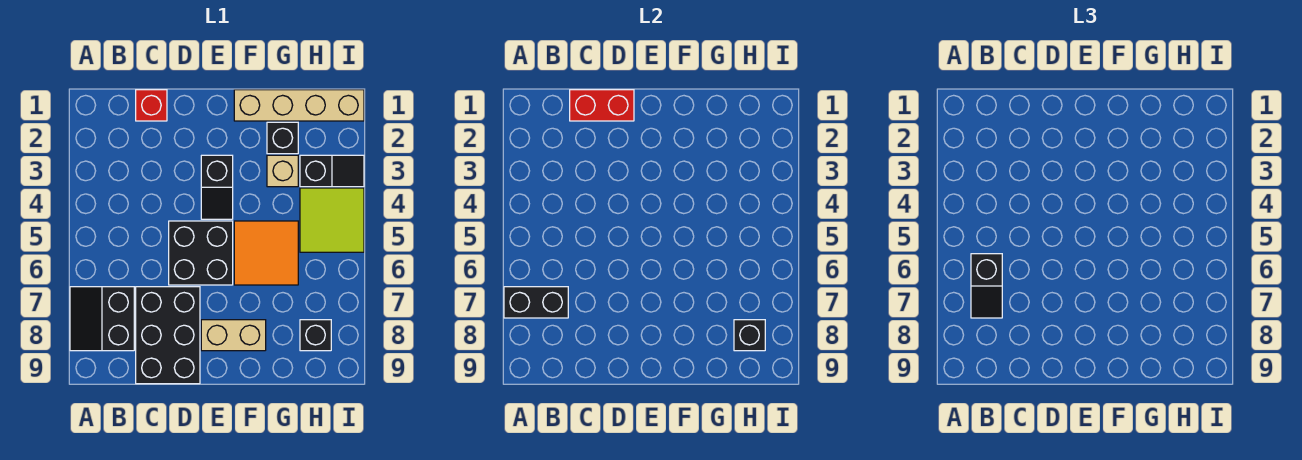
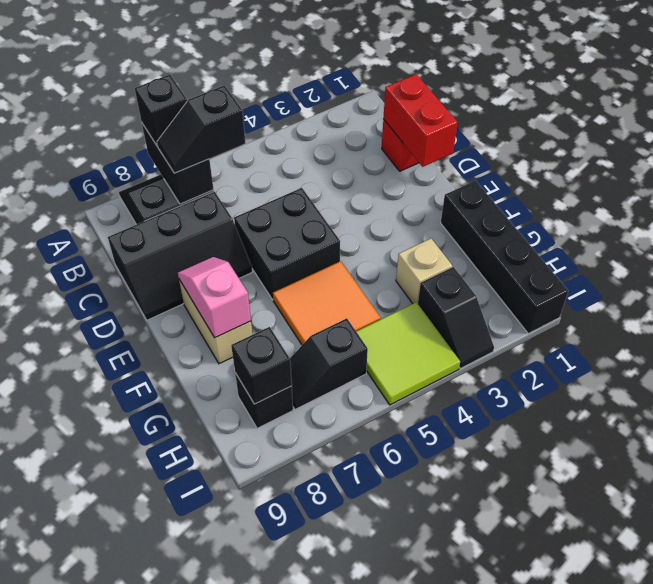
black brick C7:D9 level 1 -> black slope C7:D9 level 1 top C
black slope E3:E4 level 1 top 3 -> black slope H6:H7 level 1 top 6
none -> pink slope E8:F8 level 2 top F
tan brick F1:I1 level 1 -> black brick F1:I1 level 1
black brick G2 level 1 -> black brick A7 level 3

